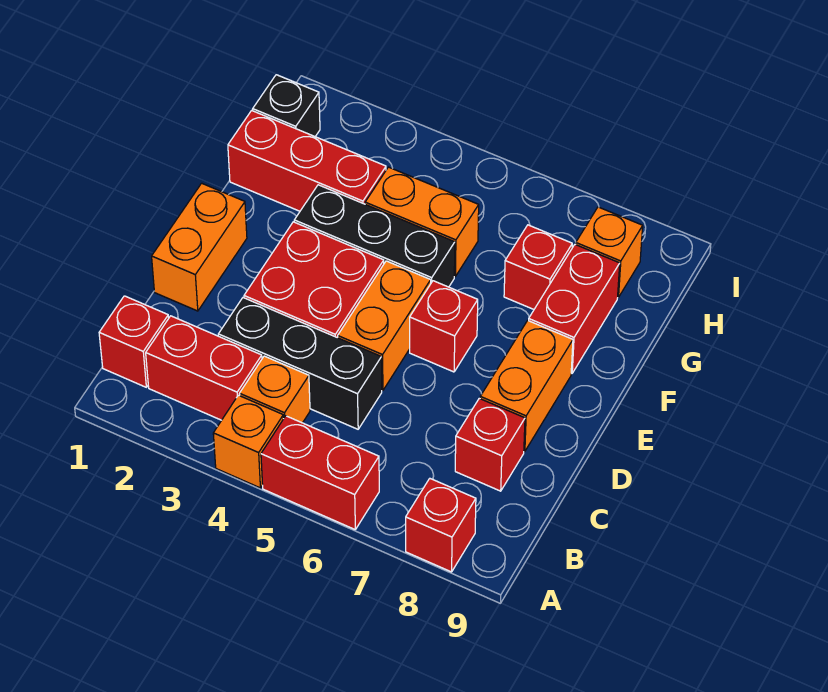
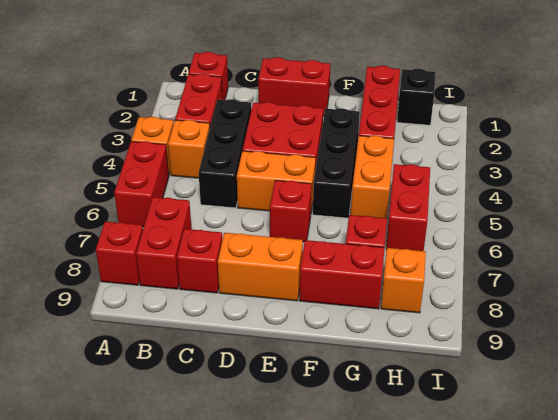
none -> red brick B7:B8 level 1
orange brick D1:E1 level 1 -> red brick D1:E1 level 1
none -> red brick H5:H6 level 1

